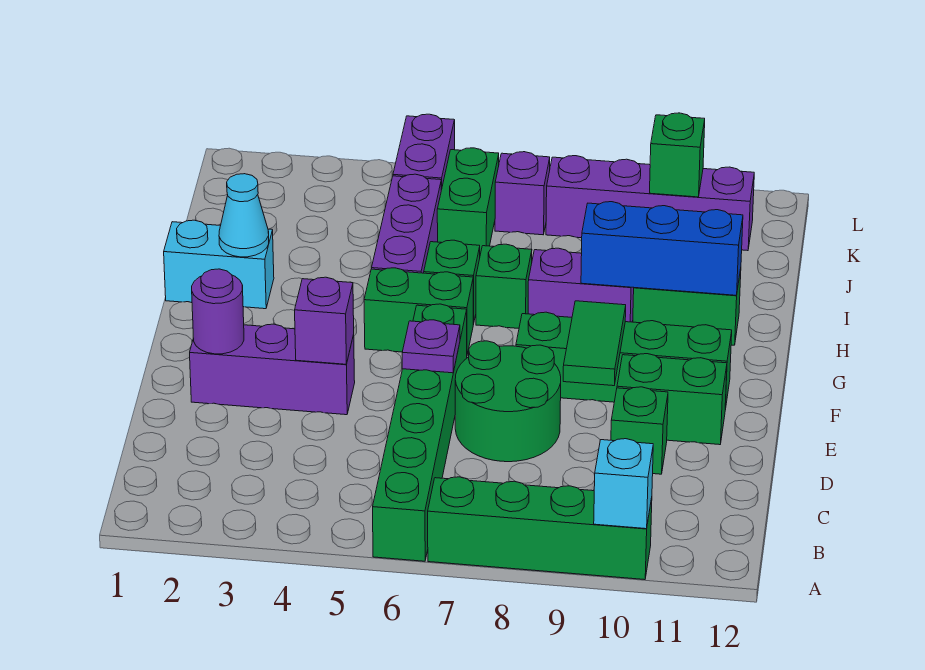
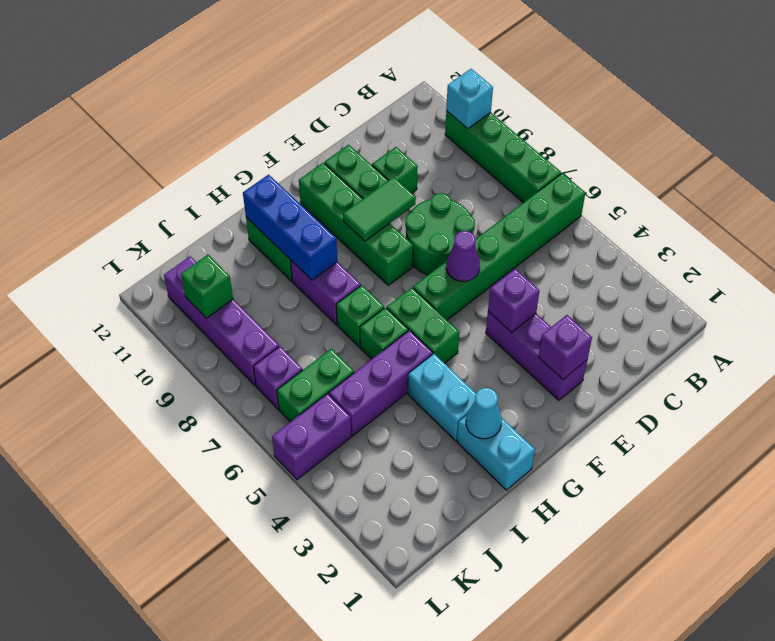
purple round brick E2 level 2 -> purple brick E2 level 2
purple plate E6 level 2 -> purple cone E6 level 2
none -> cyan brick H3:H4 level 1

